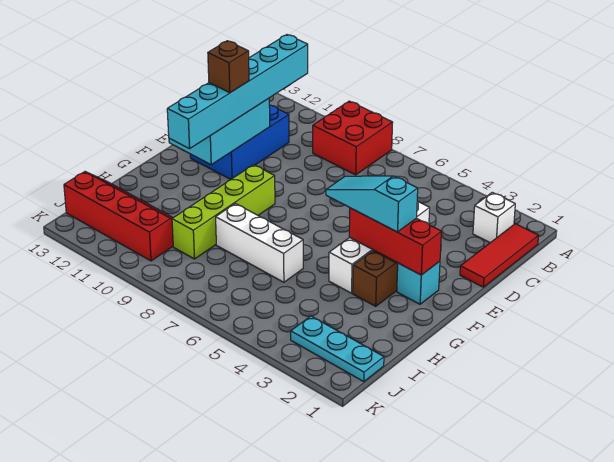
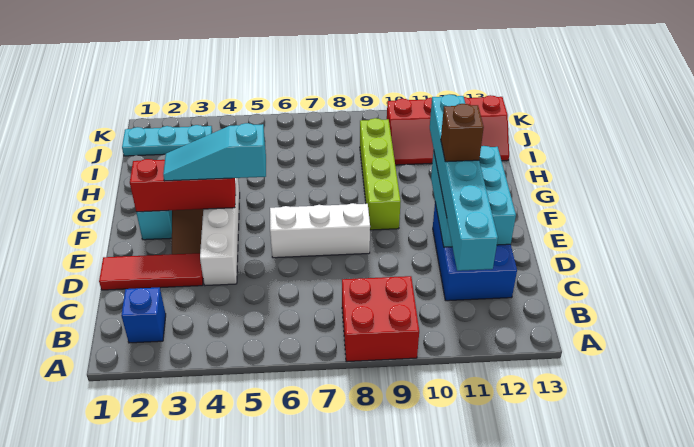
red tile B1:D1 level 1 -> red tile D1:D3 level 1
white brick B2 level 1 -> blue brick B2 level 1
cyan slope F3:F5 level 3 top 3 -> cyan slope F3:F5 level 3 top 5
white brick H6:H8 level 1 -> white brick E6:E8 level 1

